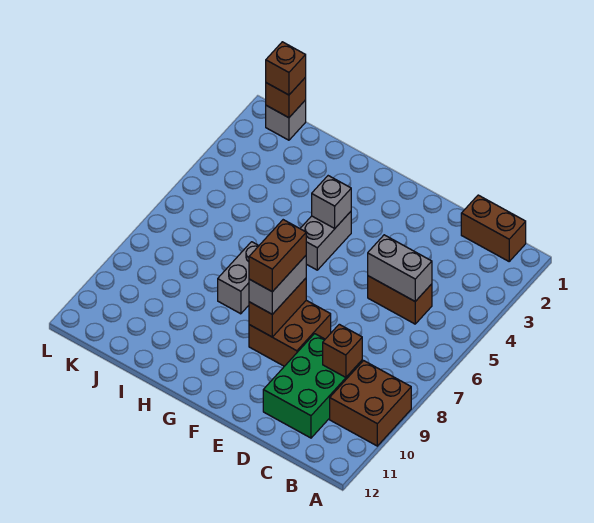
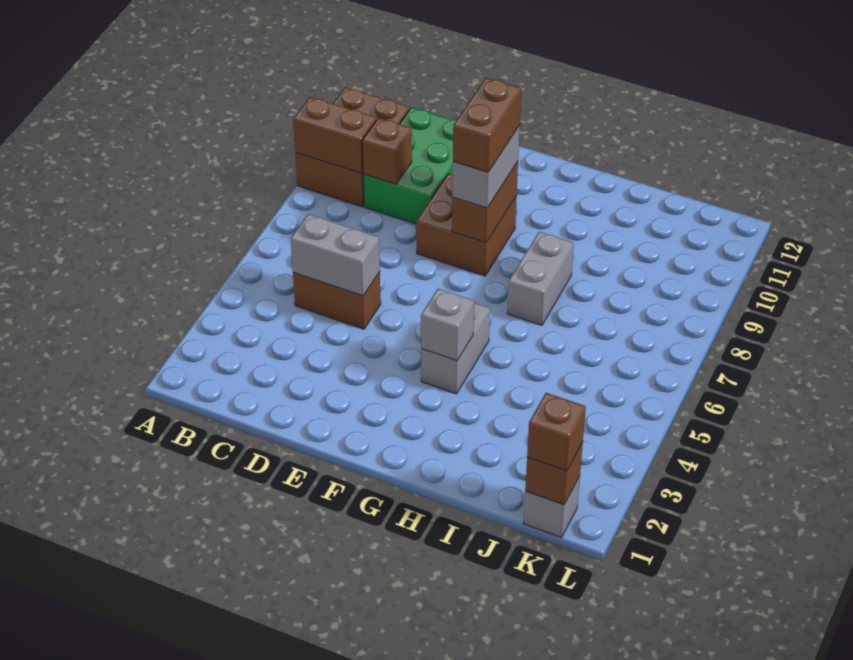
brown brick A9:B10 level 1 -> brown brick A9:B11 level 1
brown brick B1:C1 level 1 -> brown brick A9:B9 level 2

